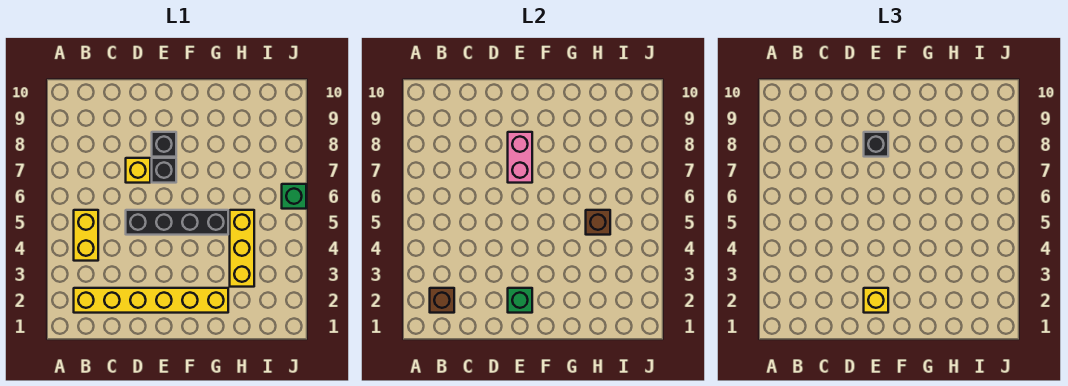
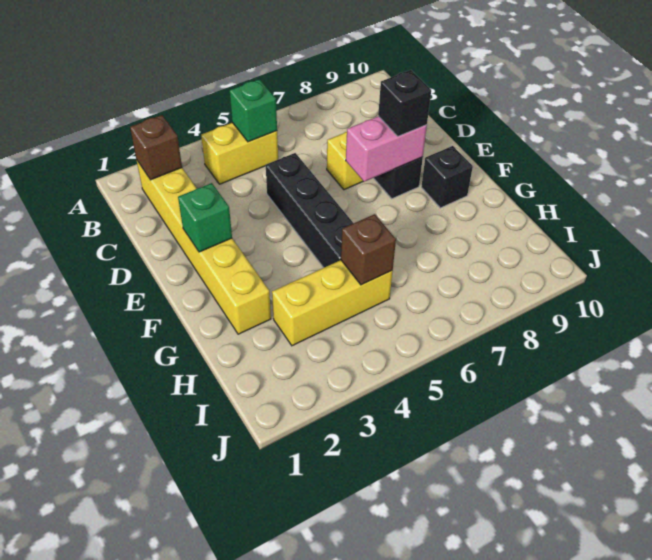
yellow brick E2 level 3 -> none
black brick E7 level 1 -> black brick F9 level 1
green brick J6 level 1 -> green brick B5 level 2

